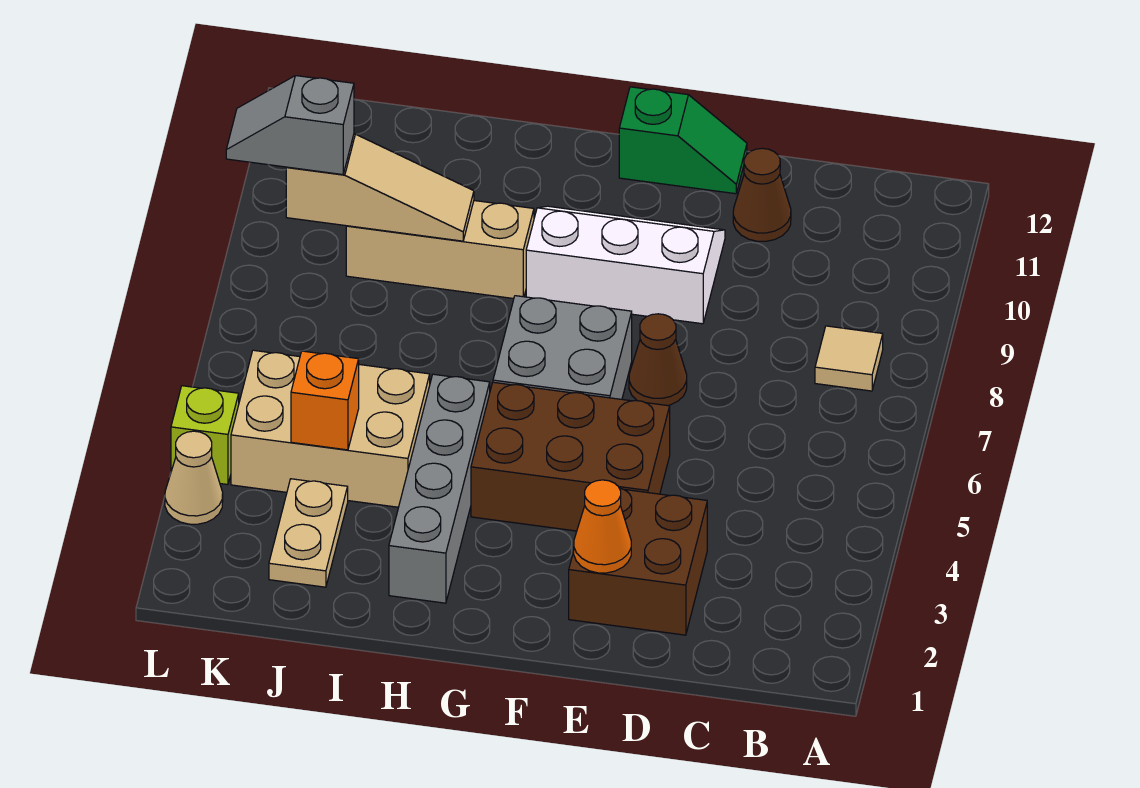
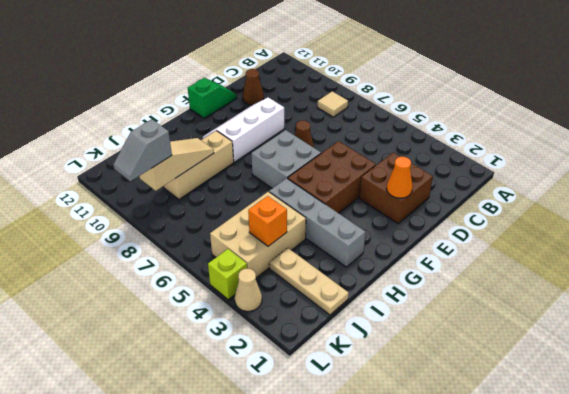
tan plate J2:J3 level 1 -> tan plate J1:J3 level 1

